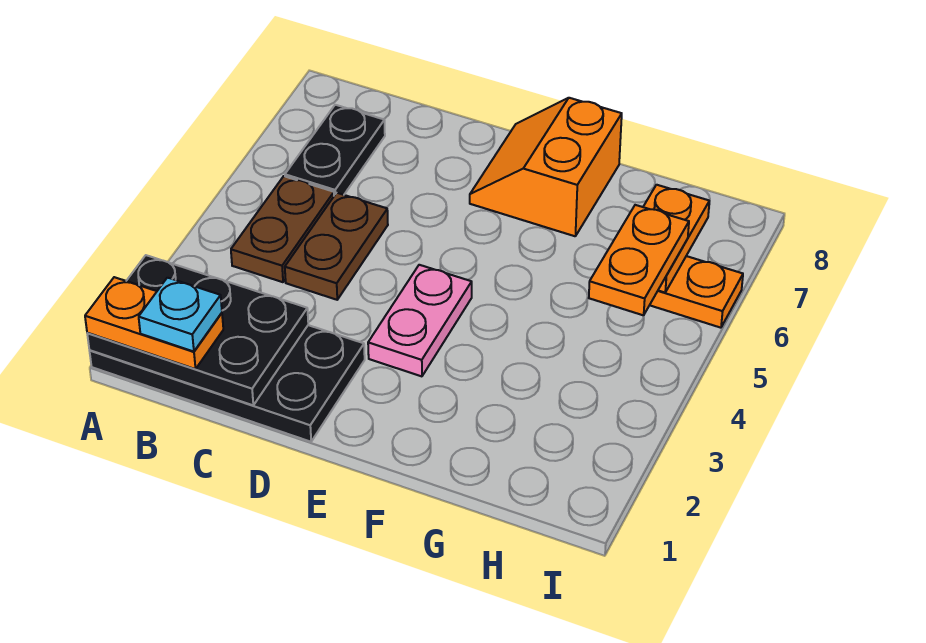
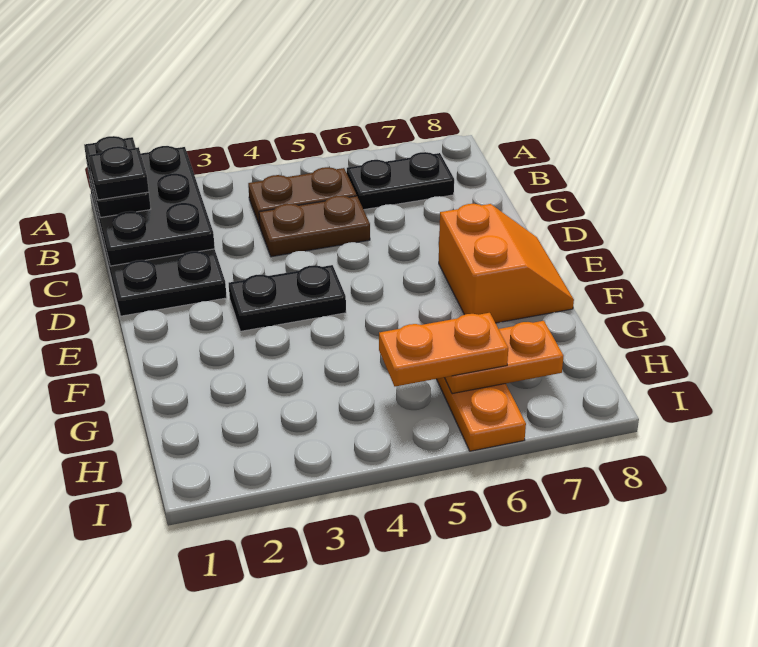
orange plate A1:B1 level 3 -> black plate A1:B1 level 3
cyan plate B1 level 4 -> black plate B1 level 4
pink plate E3:E4 level 1 -> black plate E3:E4 level 1
orange slope E7:F8 level 1 top F -> orange slope E7:F8 level 1 top 7

